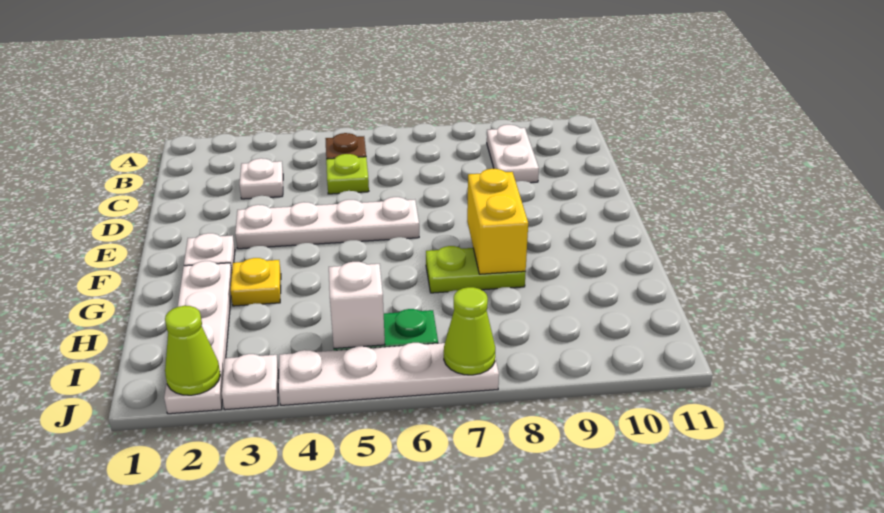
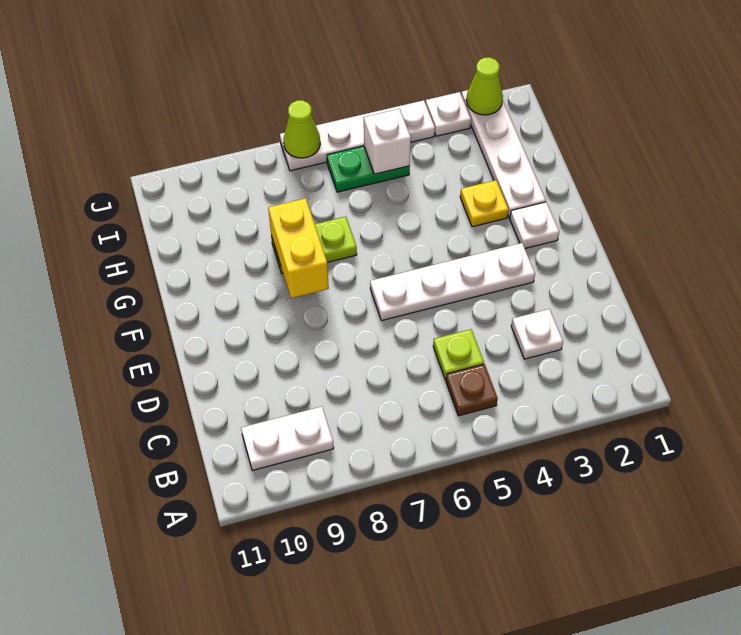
white plate B9:C9 level 1 -> white plate B9:B10 level 1

